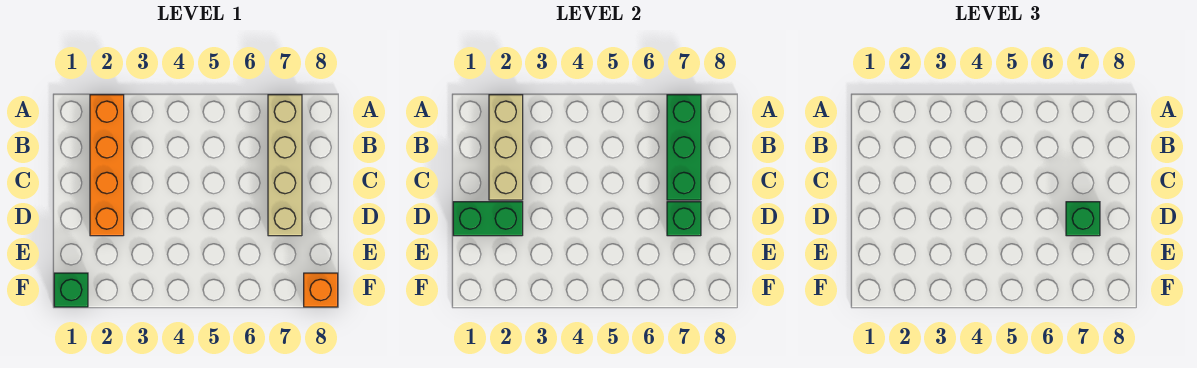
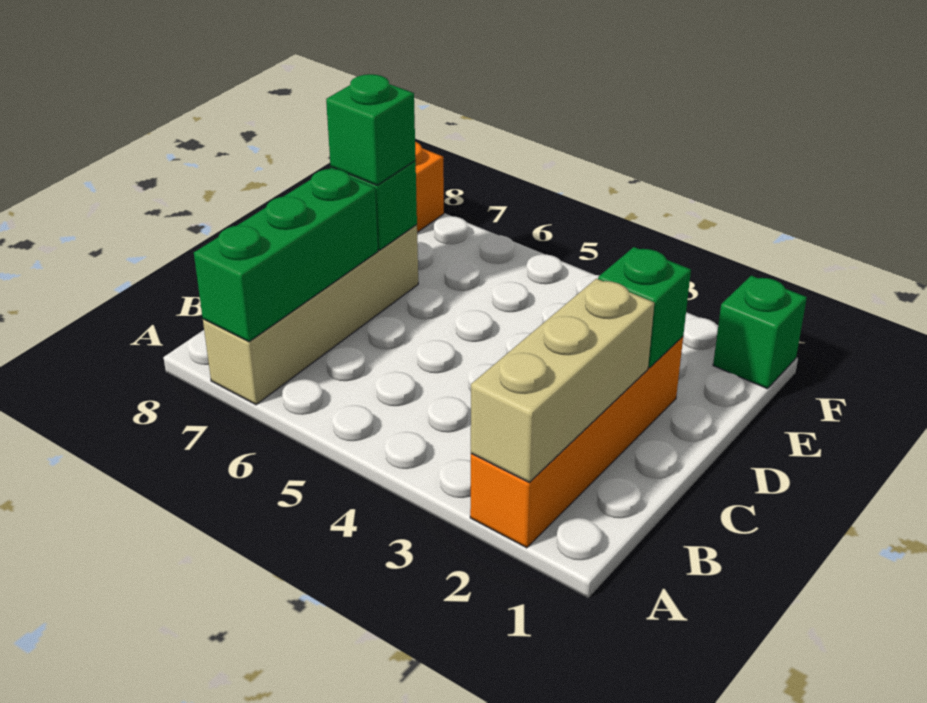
green brick D1:D2 level 2 -> green brick D2 level 2

